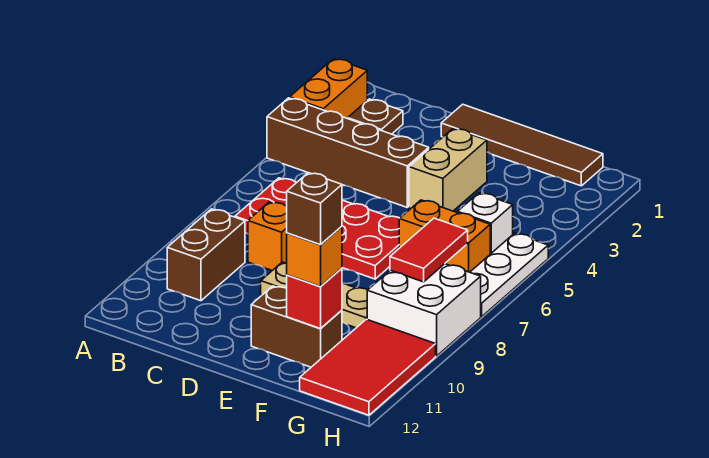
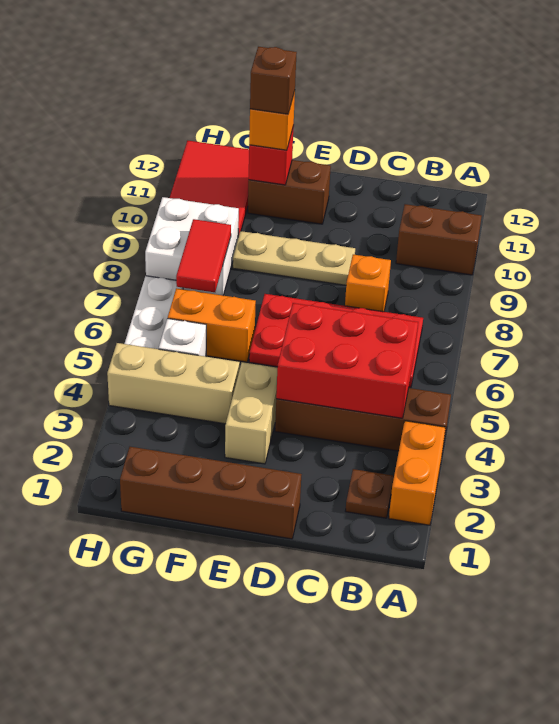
none -> red brick B4:D5 level 2
brown brick B9:B10 level 1 -> brown brick A10:B10 level 1
brown tile D1:G1 level 1 -> brown brick D1:G1 level 1
none -> tan brick F4:H4 level 1

